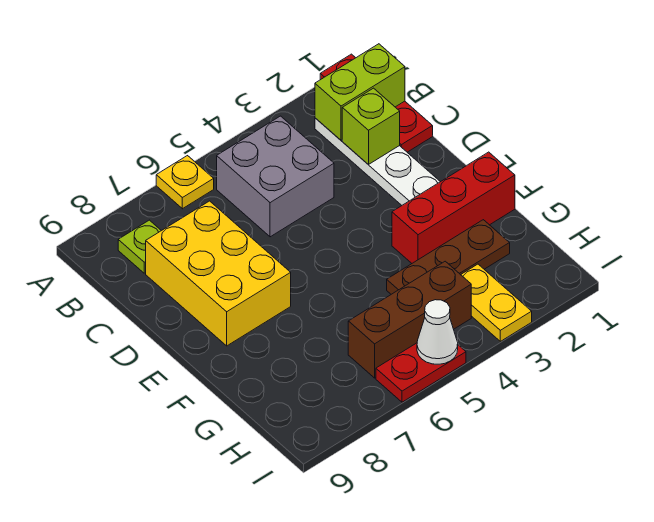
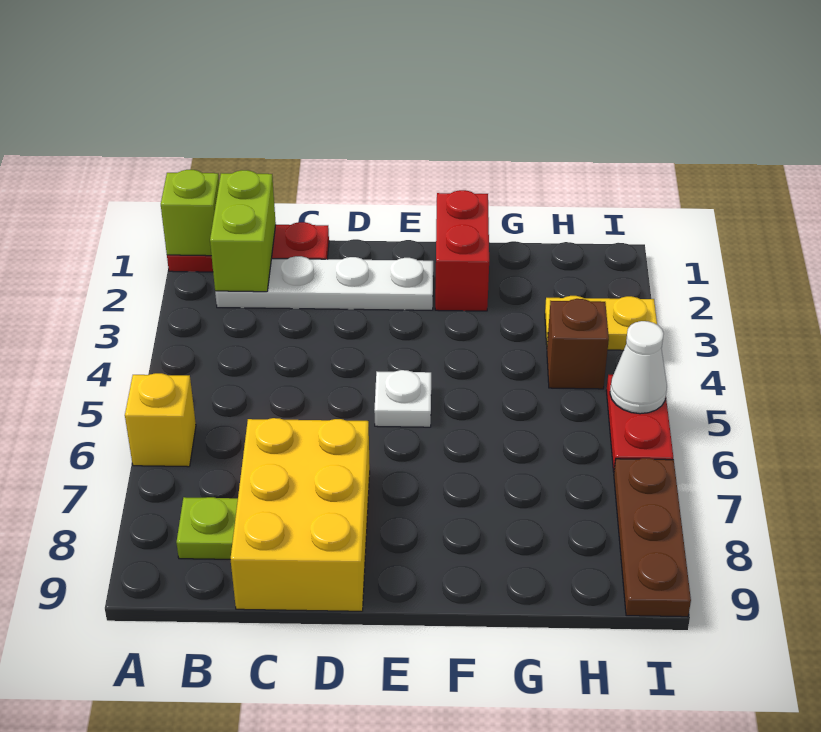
yellow plate A6 level 1 -> yellow brick A6 level 1
grey brick B4:C5 level 1 -> none
lime brick C2 level 2 -> lime brick A1 level 2
yellow brick C7:E8 level 1 -> yellow brick C7:D9 level 1
none -> white plate E5 level 1
red brick F1:F3 level 1 -> red brick F1:F2 level 1
brown plate G2:G4 level 1 -> brown plate I7:I9 level 1
brown brick H4:H6 level 1 -> brown brick H4 level 1

